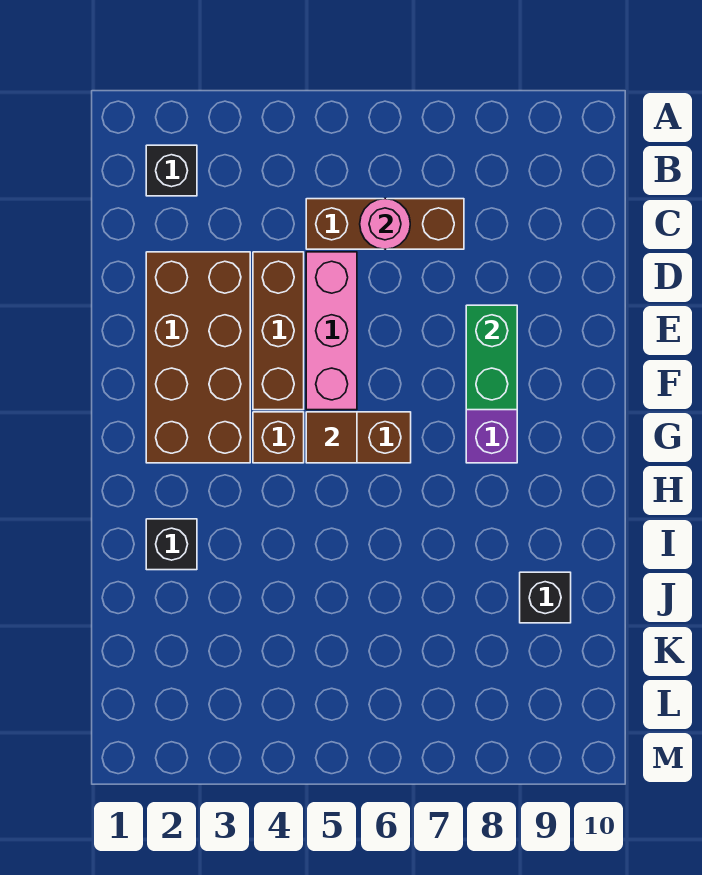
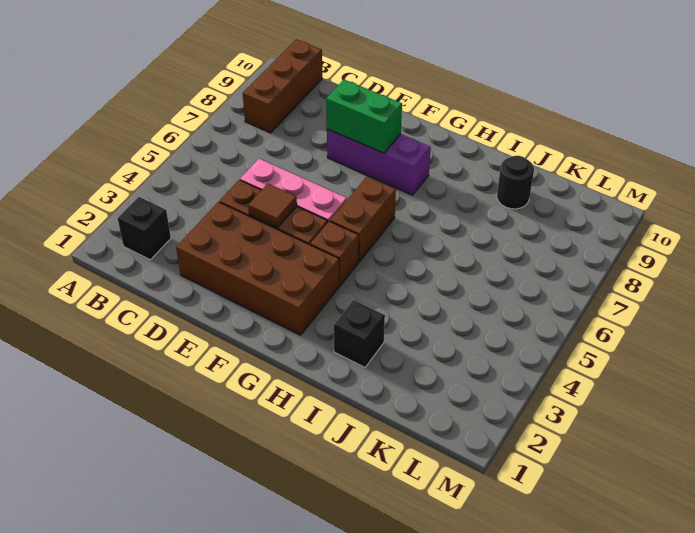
brown brick C5:C7 level 1 -> brown brick B8:B10 level 1
pink round brick C6 level 2 -> none
brown tile G5 level 2 -> brown tile E4 level 2
black brick J9 level 1 -> black round brick J9 level 1

